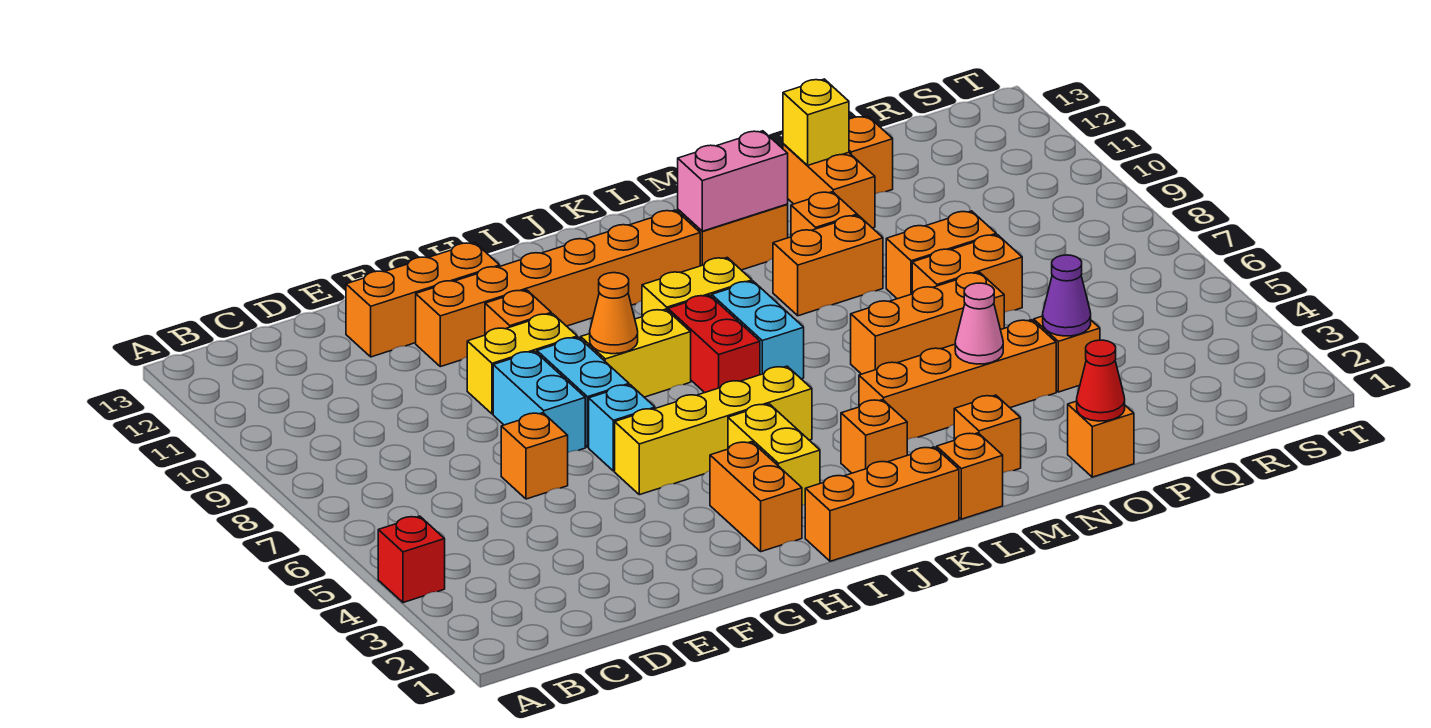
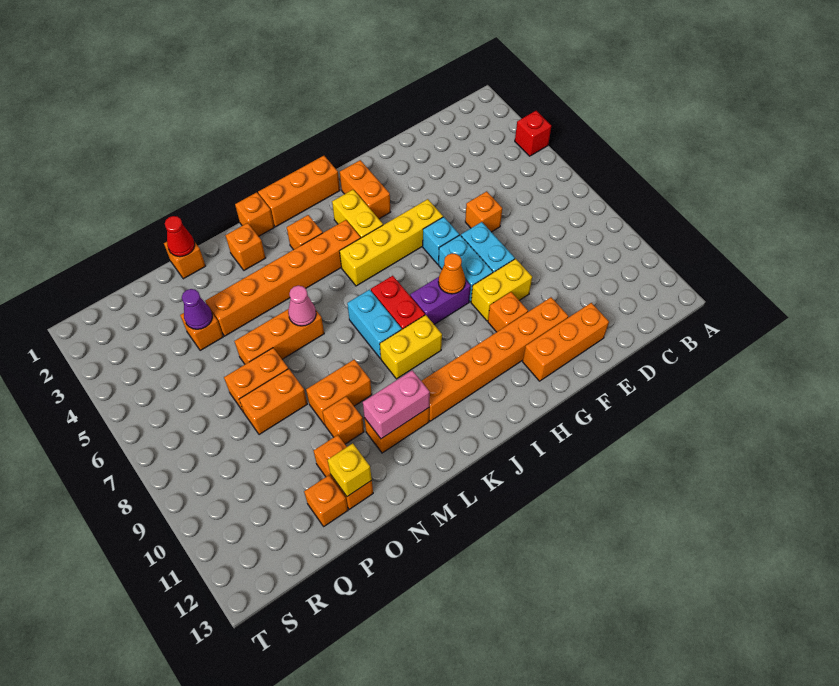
yellow brick H8:I8 level 1 -> purple brick H8:I8 level 1
orange brick L4:O4 level 1 -> orange brick J4:O4 level 1
pink cone N4 level 2 -> pink cone M6 level 2

